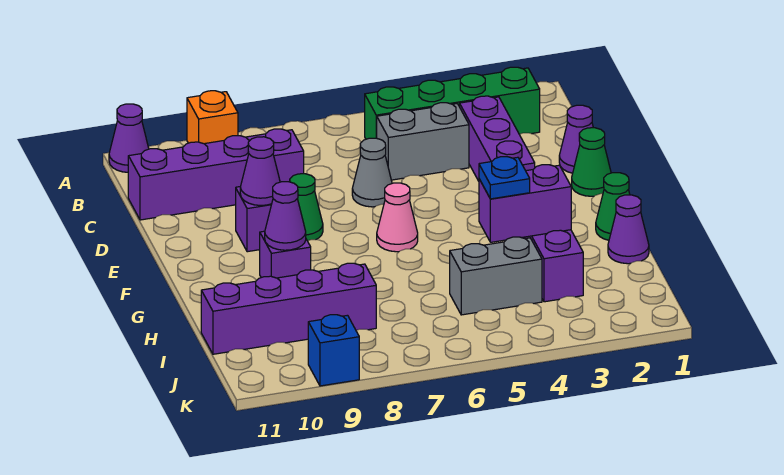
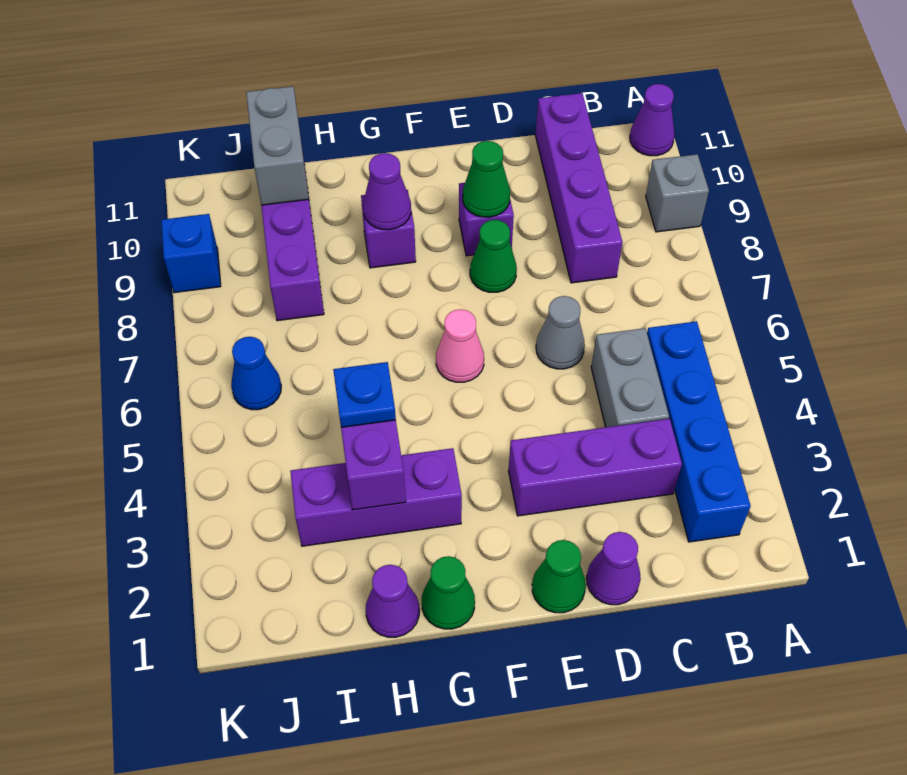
orange brick A9 level 1 -> grey brick A9 level 1
green brick B2:B5 level 1 -> blue brick B2:B5 level 1
purple cone E9 level 2 -> green cone E9 level 2
grey brick I4:I5 level 1 -> grey brick I10:I11 level 2
none -> blue cone J6 level 1

